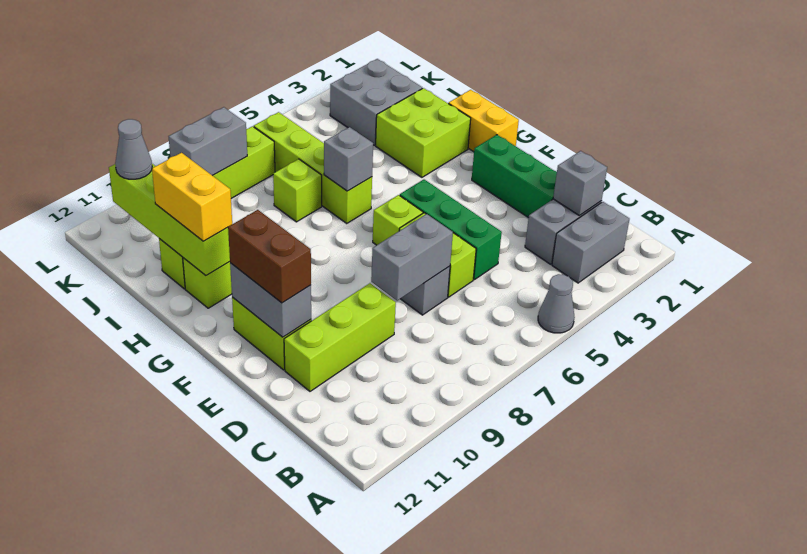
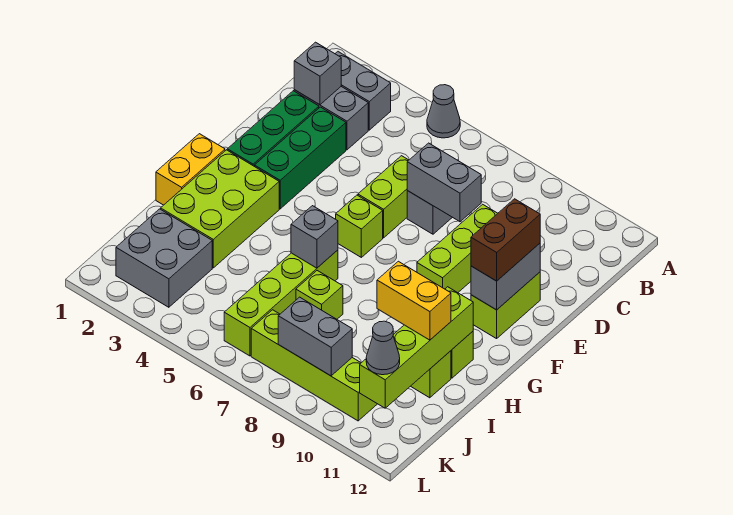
green brick D5:F5 level 1 -> green brick D3:F3 level 1
lime brick D9:D11 level 1 -> lime brick D9:F9 level 1
lime brick H2:I3 level 1 -> lime brick G2:I3 level 1
yellow brick H11:I11 level 3 -> yellow brick I10:I11 level 3

